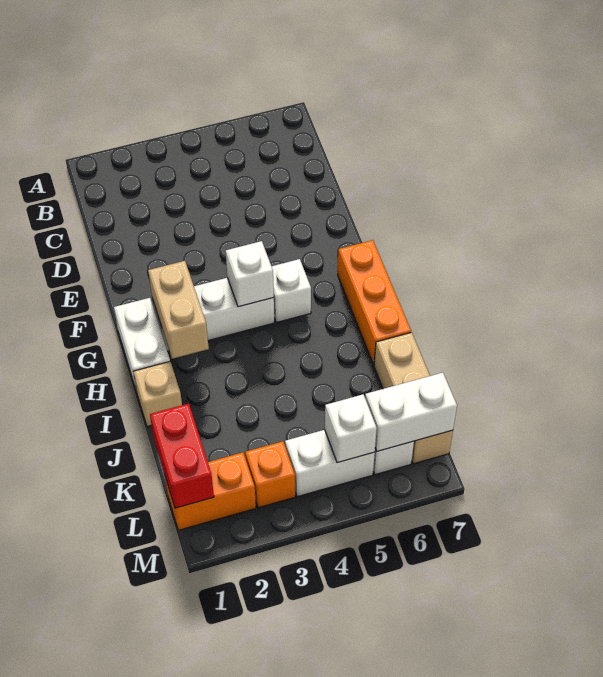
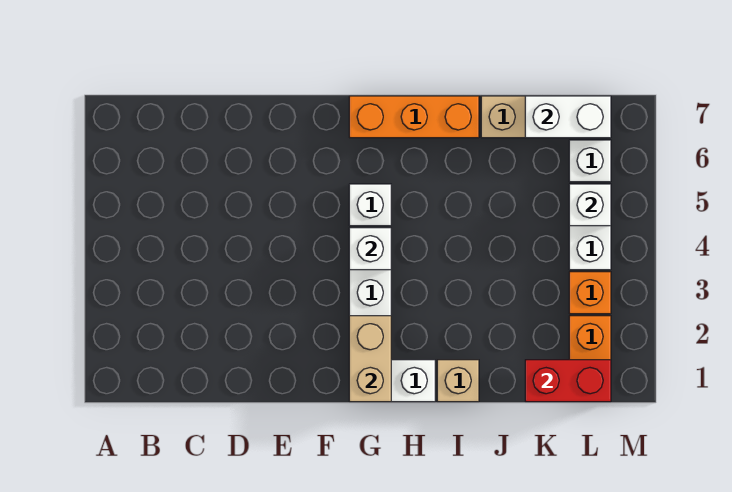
tan brick G2:H2 level 2 -> tan brick G1:G2 level 2
white brick L6:L7 level 2 -> white brick K7:L7 level 2

